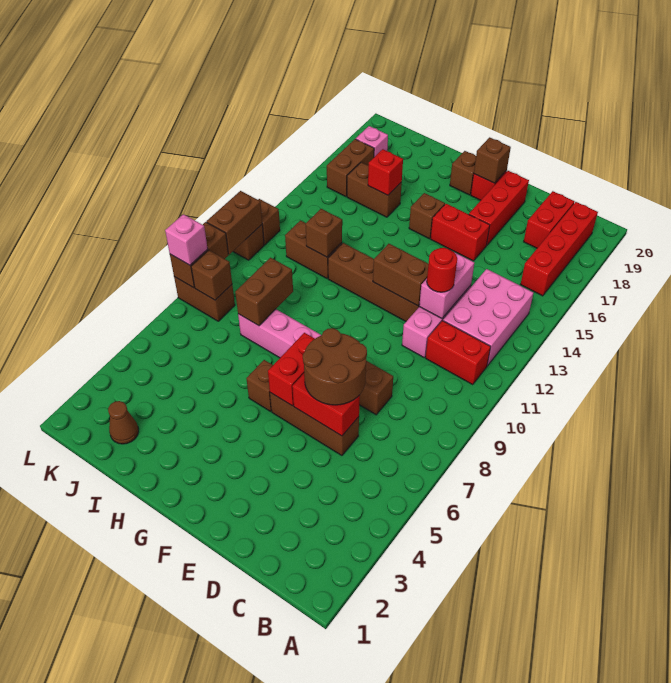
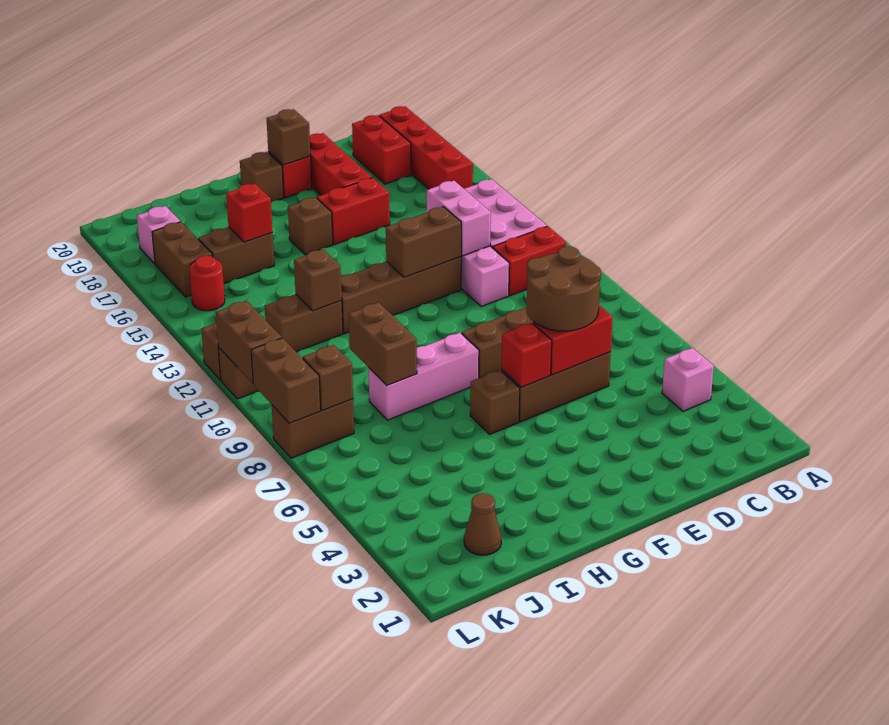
red round brick D12 level 3 -> red round brick K15 level 1
red brick F6:F7 level 2 -> red brick F6 level 2
pink brick L8 level 3 -> pink brick B4 level 1

